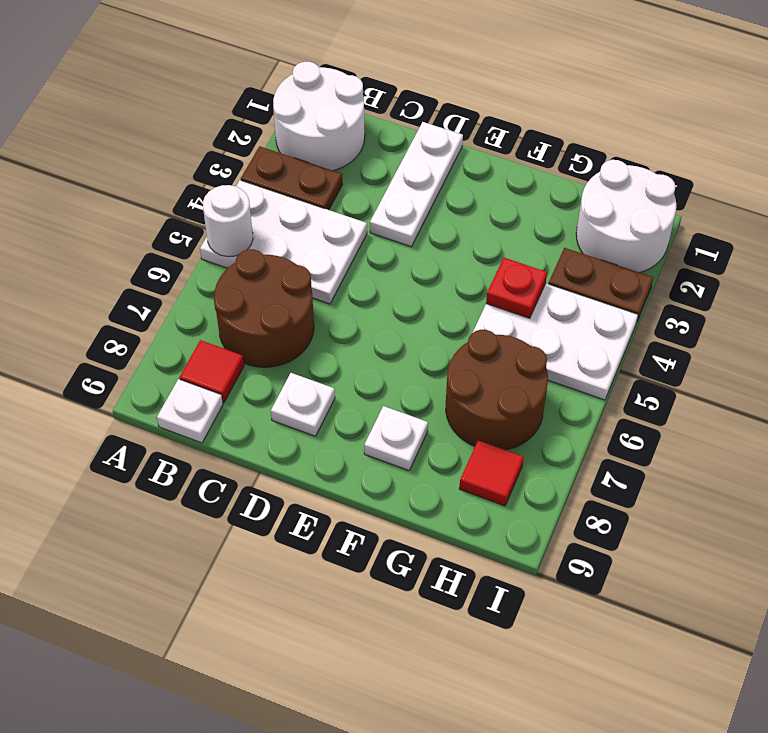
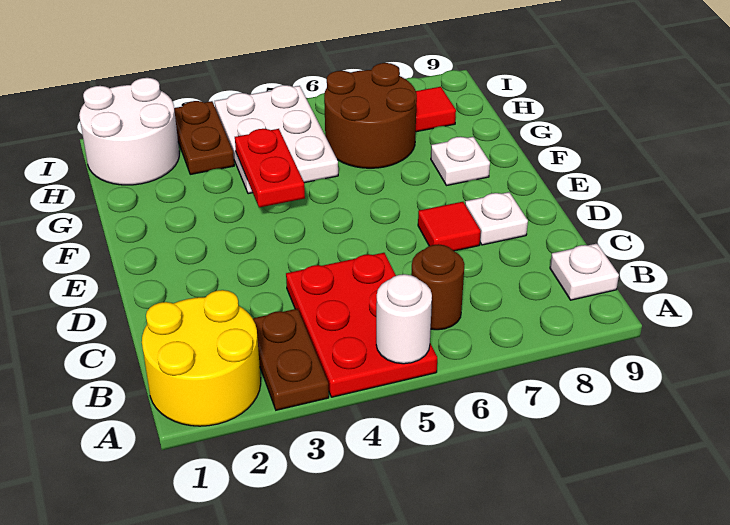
white round brick A1:B2 level 1 -> yellow round brick A1:B2 level 1
white plate A4:C5 level 1 -> red plate A4:C5 level 1
brown round brick B6:C7 level 1 -> brown round brick B6 level 1
red tile B8 level 1 -> red tile D7 level 1
white plate D1:D3 level 1 -> none
red plate G4 level 2 -> red plate F4:G4 level 2

